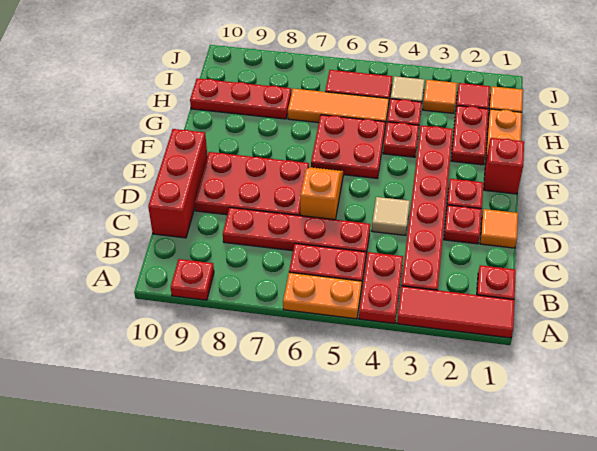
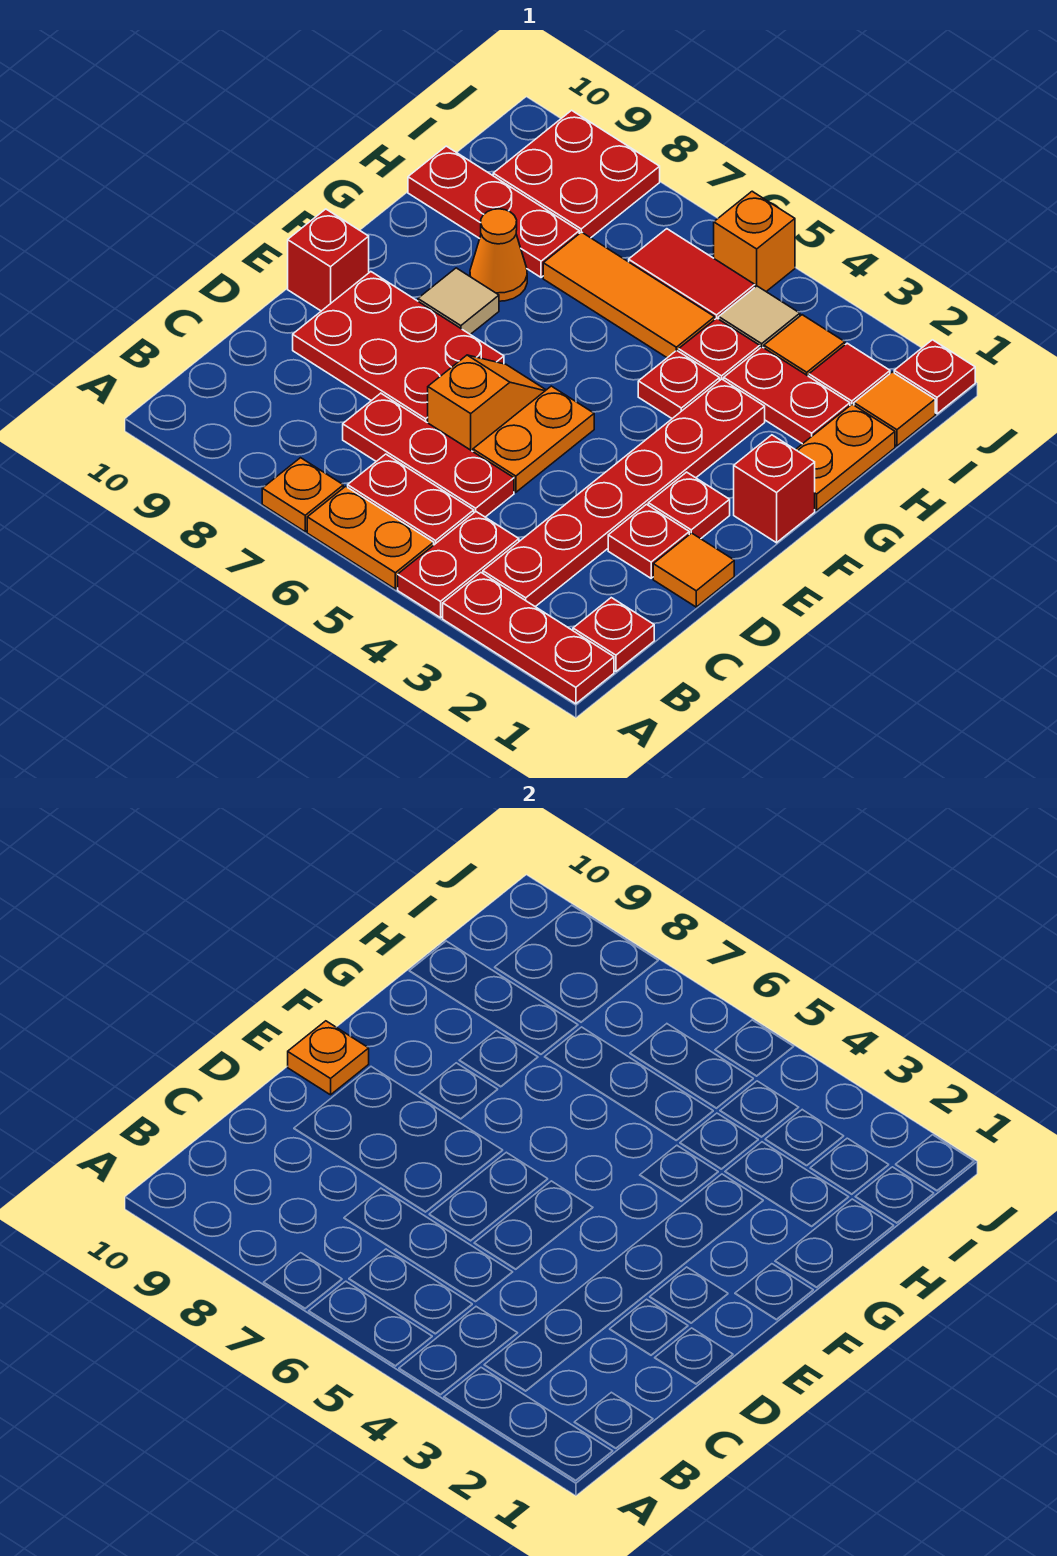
red tile A1:A3 level 1 -> red plate A1:A3 level 1
none -> orange plate A7 level 1
red plate A9 level 1 -> red plate J1 level 1
red plate C5:C8 level 1 -> red plate C5:C7 level 1
red brick C10:E10 level 1 -> red brick E10 level 1
tan tile D4 level 1 -> tan tile F8 level 1
none -> orange plate D5:E5 level 1
none -> orange plate E10 level 2
red plate F5:G6 level 1 -> red plate I8:J9 level 1
red plate G2:H2 level 1 -> red plate H2:H3 level 1
none -> orange cone G8 level 1
none -> orange brick J5 level 1

